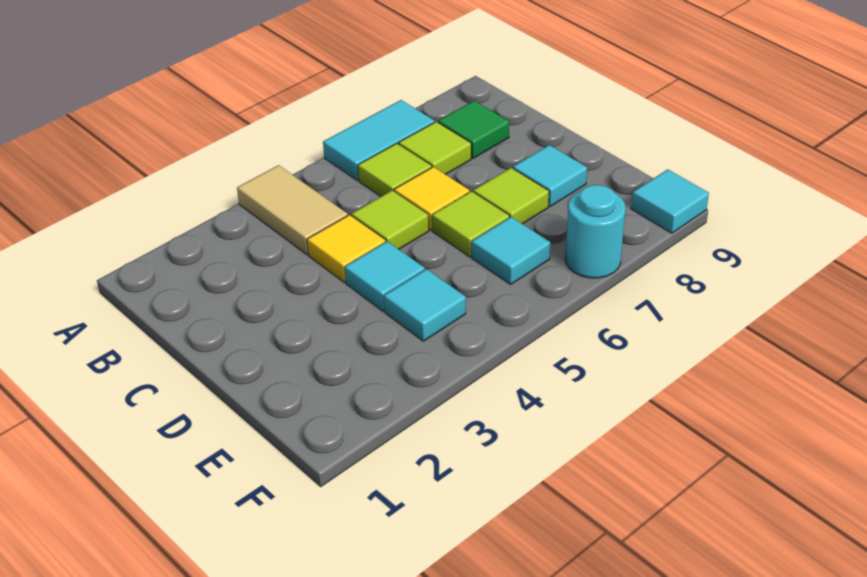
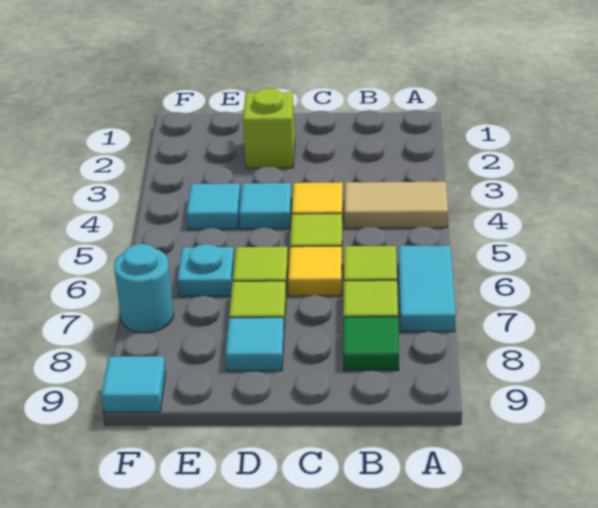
none -> lime brick D2 level 1
cyan tile E6 level 1 -> cyan plate E6 level 1

